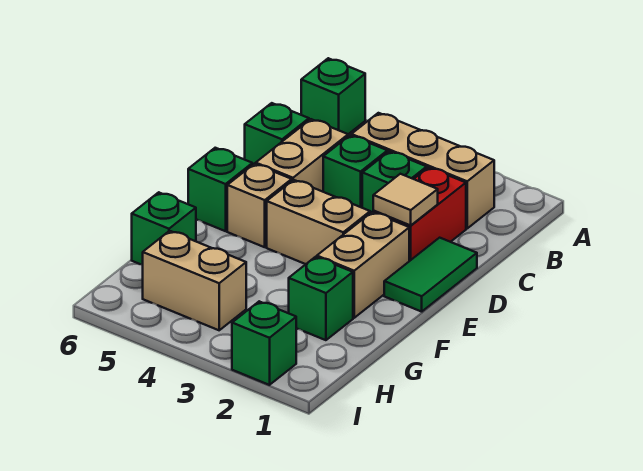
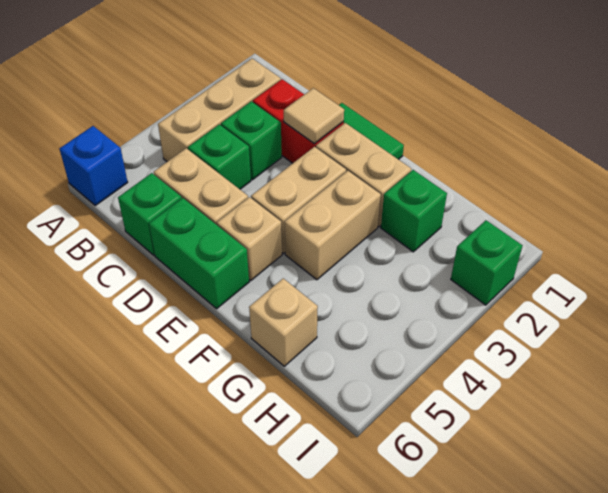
green brick A6 level 1 -> blue brick A6 level 1
green brick E6 level 1 -> green brick D6:E6 level 1
green brick G6 level 1 -> tan brick G6 level 1
tan brick H4:H5 level 1 -> tan brick F3:F4 level 1

